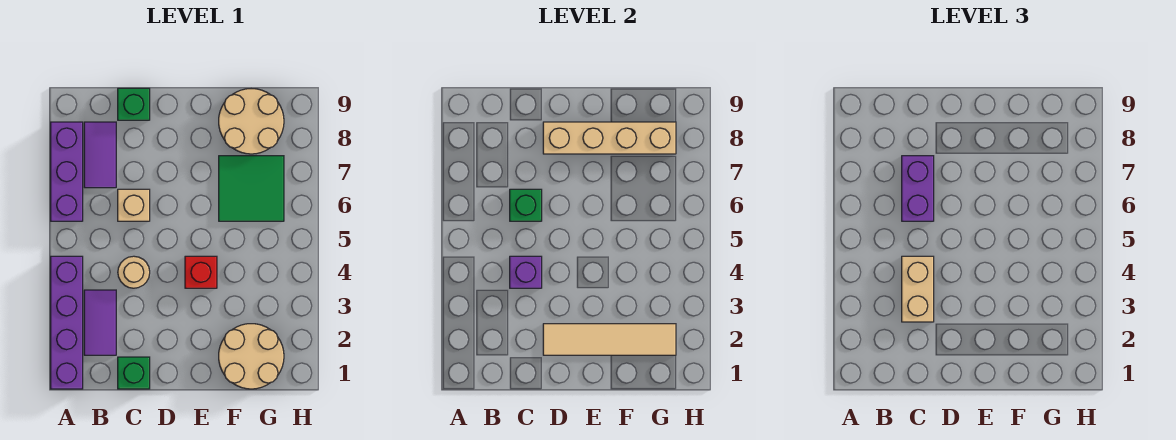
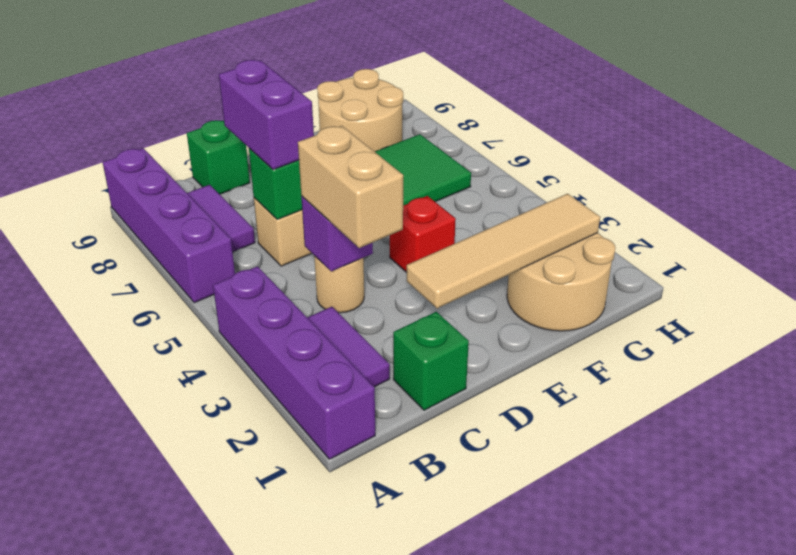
purple brick A6:A8 level 1 -> purple brick A6:A9 level 1
tan brick D8:G8 level 2 -> none

